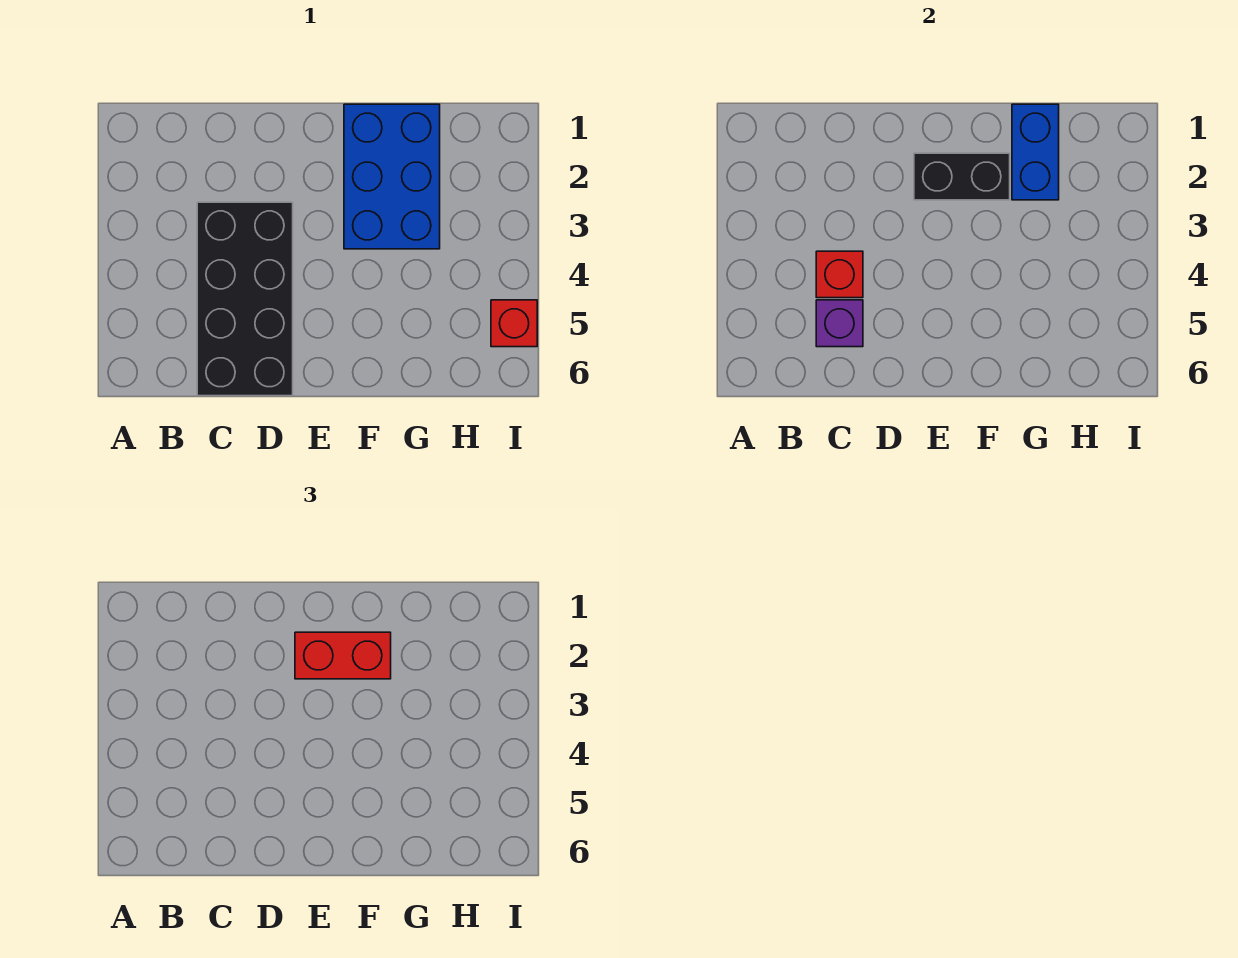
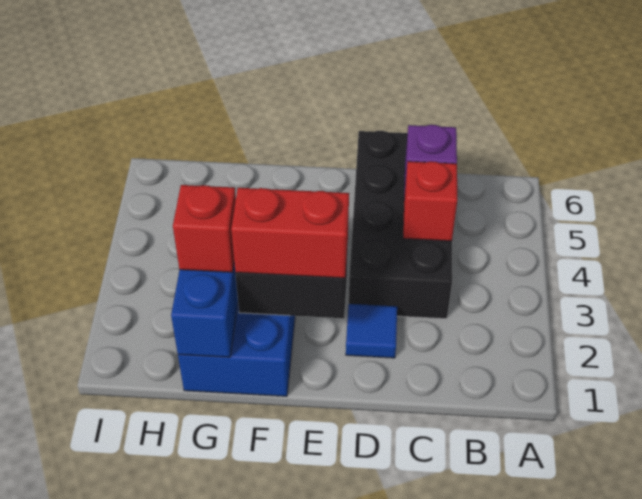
none -> blue tile D2 level 1
red brick I5 level 1 -> red brick G2 level 3

